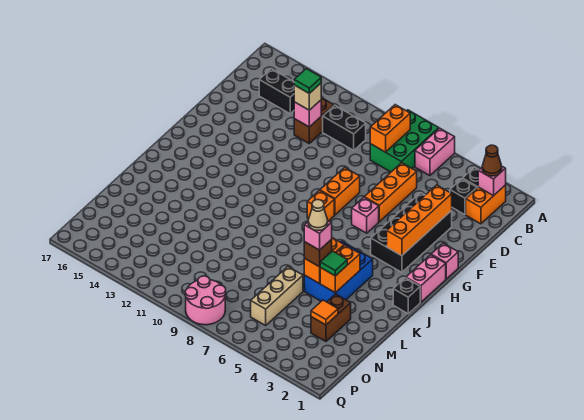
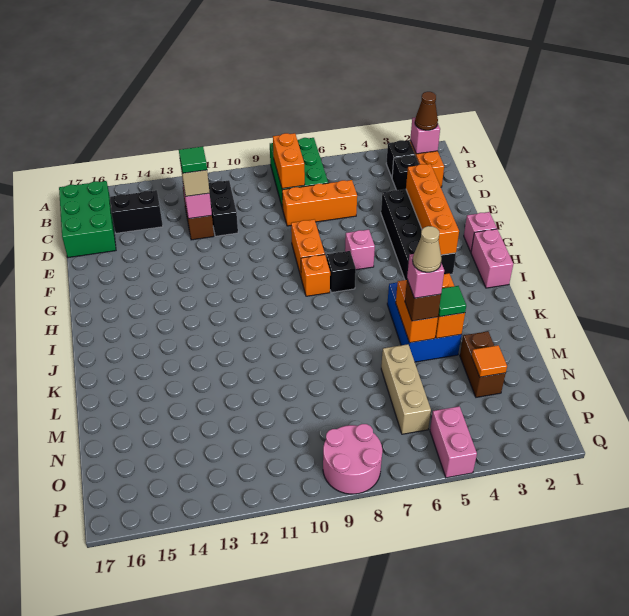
pink brick A6:B6 level 1 -> pink brick P5:Q5 level 1
none -> green brick B16:D17 level 1
black brick C10:C11 level 1 -> black brick C11:D11 level 1
orange brick D6:F6 level 1 -> orange brick D6:D8 level 1
black brick J1 level 1 -> black brick H7 level 1

